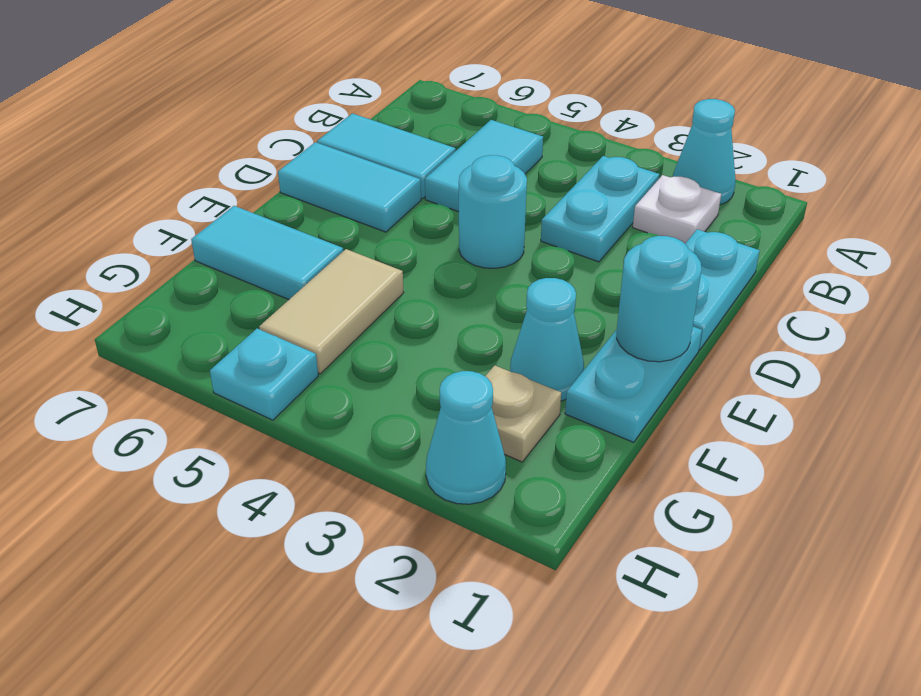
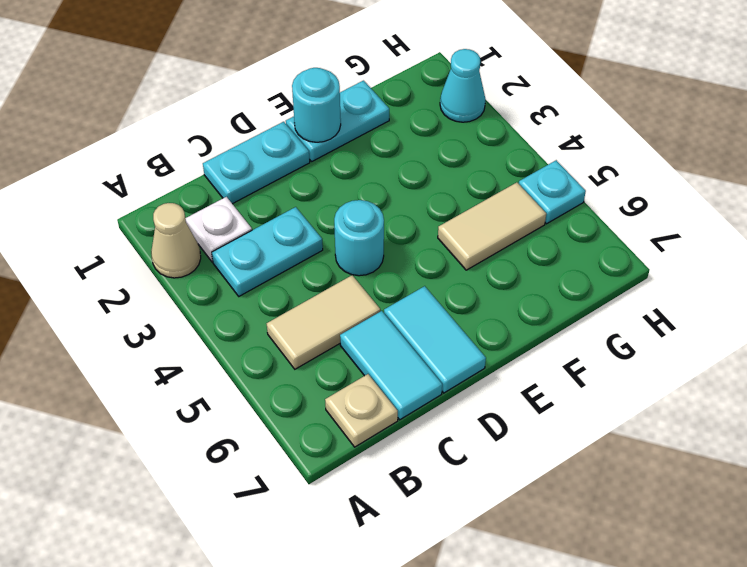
cyan cone A2 level 1 -> tan cone A2 level 1
cyan tile B5:C5 level 1 -> tan tile B5:C5 level 1
cyan cone F2 level 1 -> none
cyan tile F6:F7 level 1 -> none
tan plate G2 level 1 -> tan plate B7 level 1

